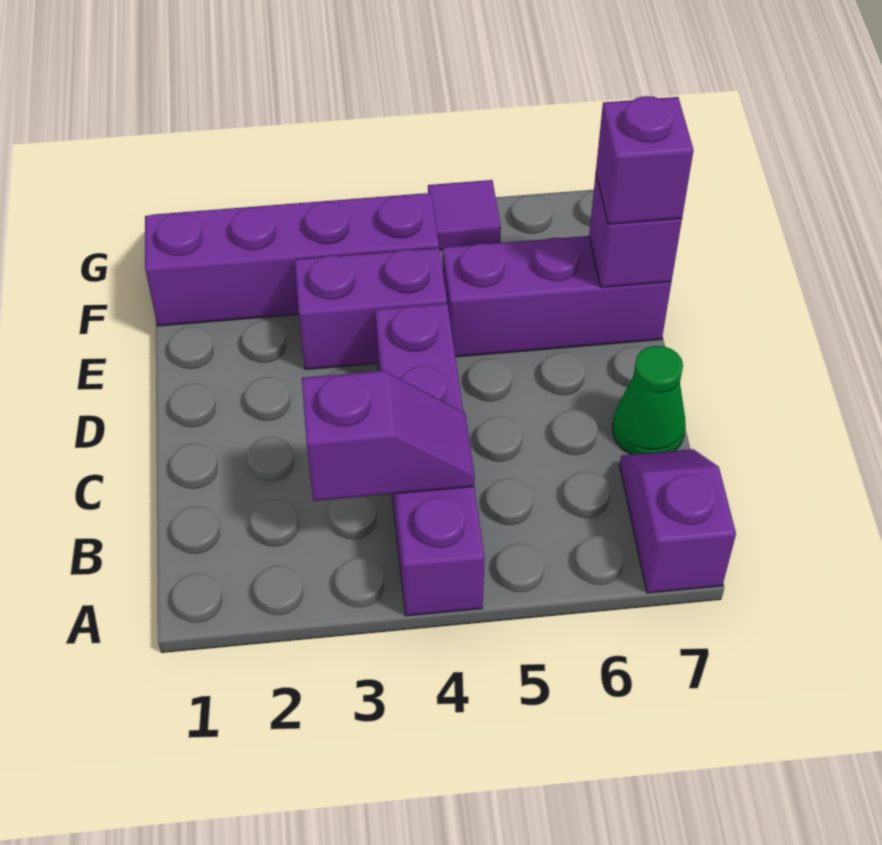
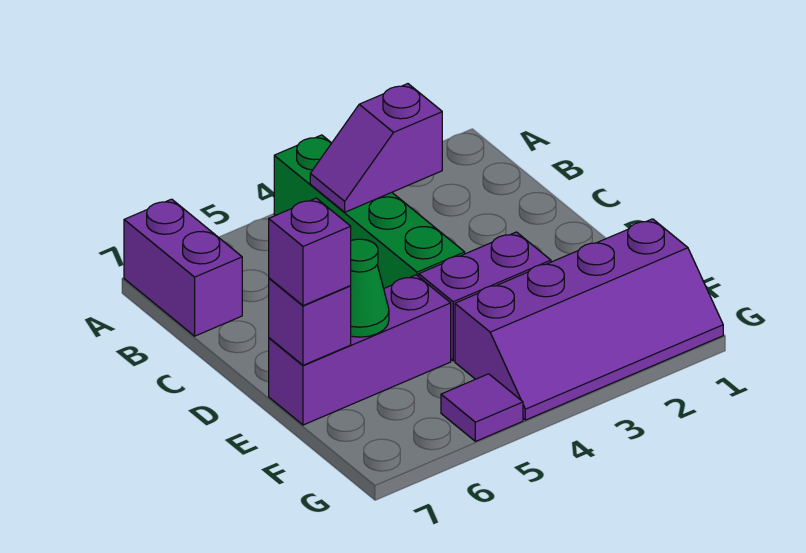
purple brick A4:D4 level 1 -> green brick A4:D4 level 1
purple slope A7:B7 level 1 top A -> purple brick A7:B7 level 1
green cone C7 level 1 -> green cone E6 level 2

